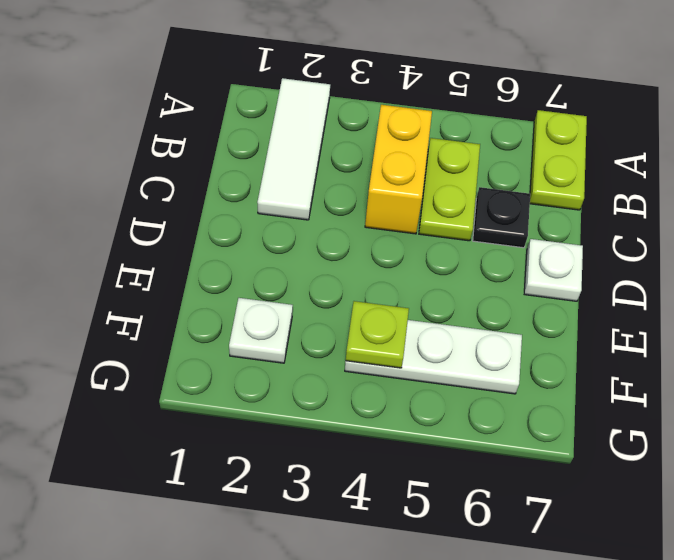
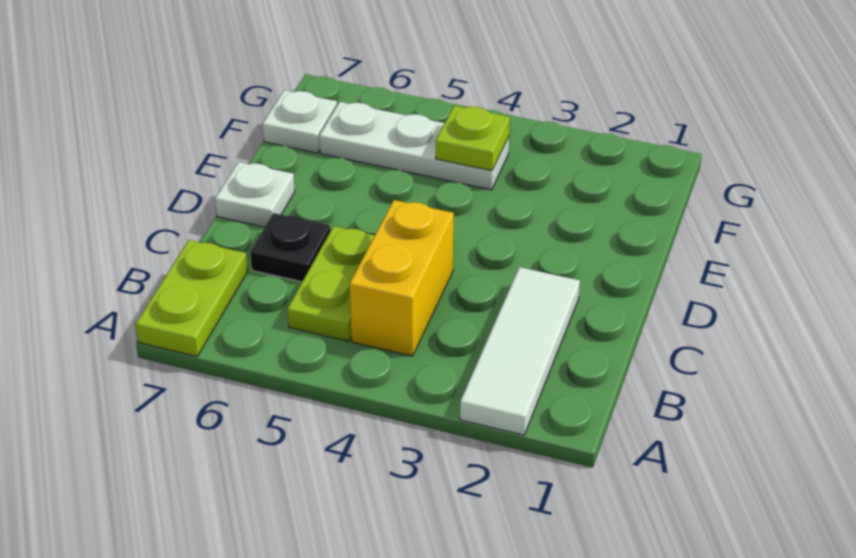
white plate F2 level 1 -> white plate F7 level 1

